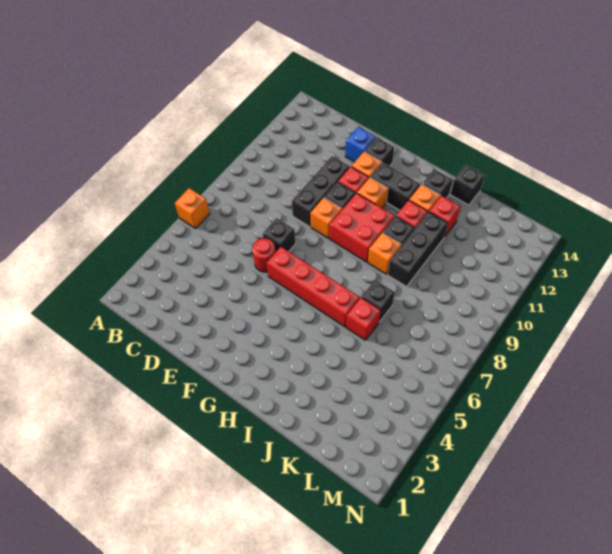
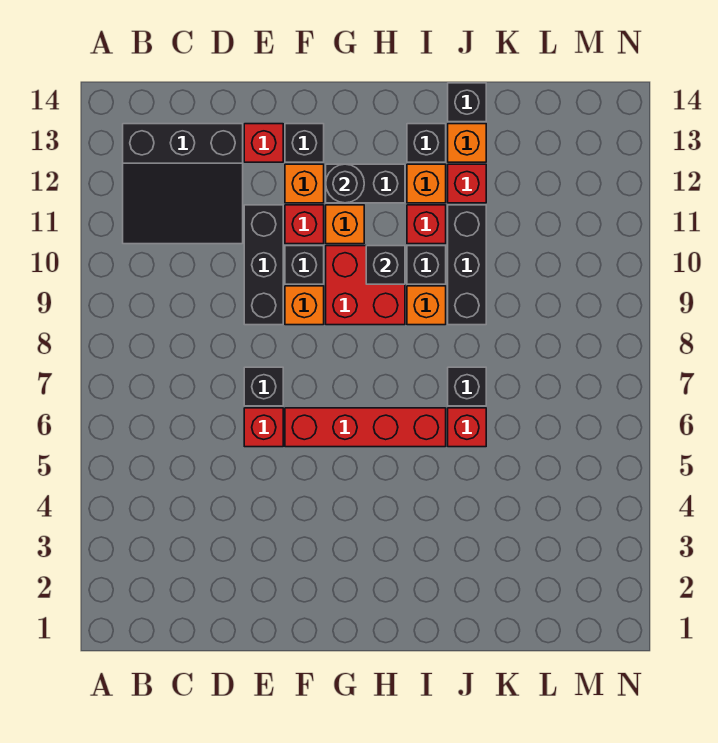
orange brick A6 level 1 -> orange brick J13 level 1
none -> black slope B11:D13 level 1 top 13
red round brick E6 level 1 -> red brick E6 level 1
blue brick E13 level 1 -> red brick E13 level 1
none -> black round brick G12 level 2
none -> black brick H10 level 2

